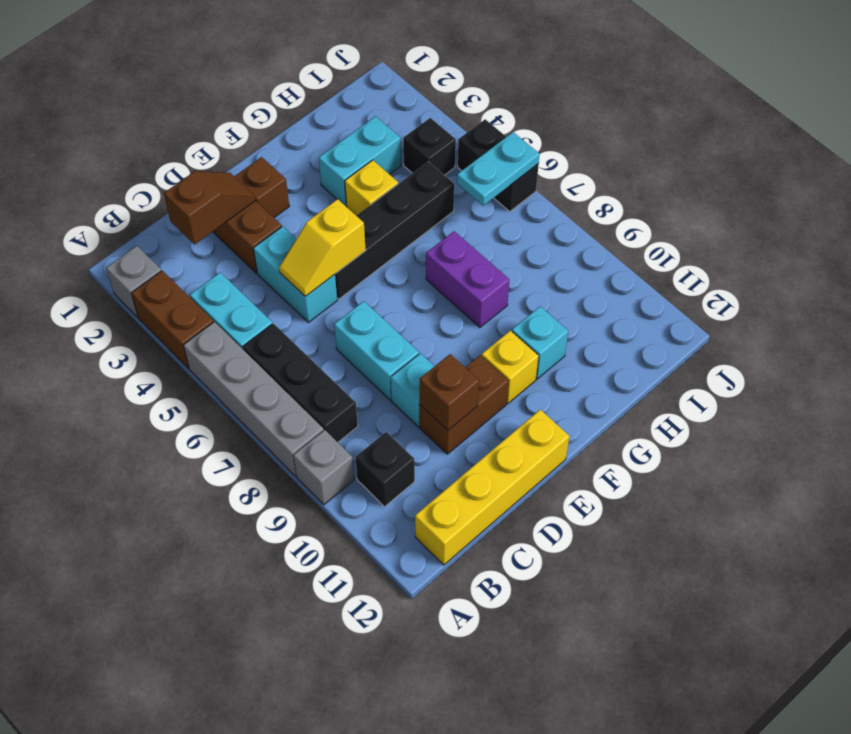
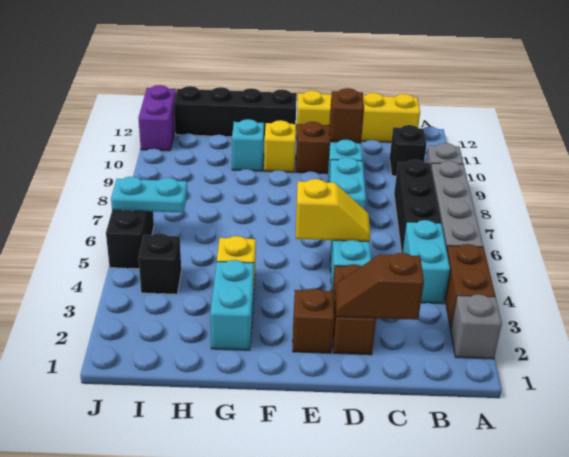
black brick E5:H5 level 1 -> black brick F12:I12 level 1
cyan brick G3:H3 level 1 -> cyan brick G2:G3 level 1
purple brick G7:G8 level 1 -> purple brick J11:J12 level 1

